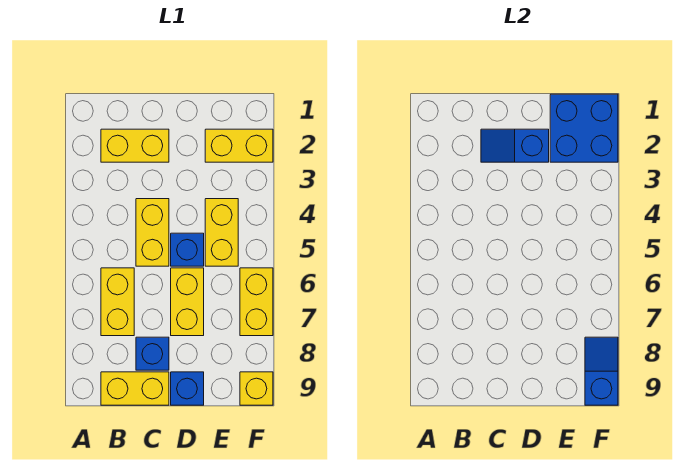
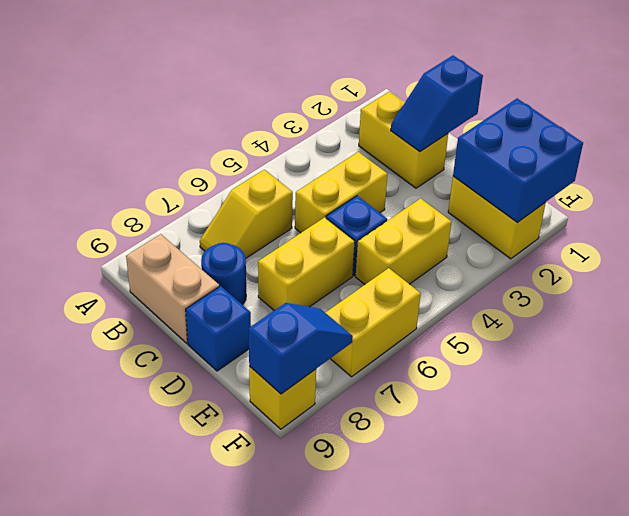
yellow brick B6:B7 level 1 -> yellow slope B6:B7 level 1 top 6
yellow brick B9:C9 level 1 -> tan brick B9:C9 level 1
blue slope C2:D2 level 2 top D -> blue slope C1:C2 level 2 top 1
blue brick C8 level 1 -> blue round brick C8 level 1

